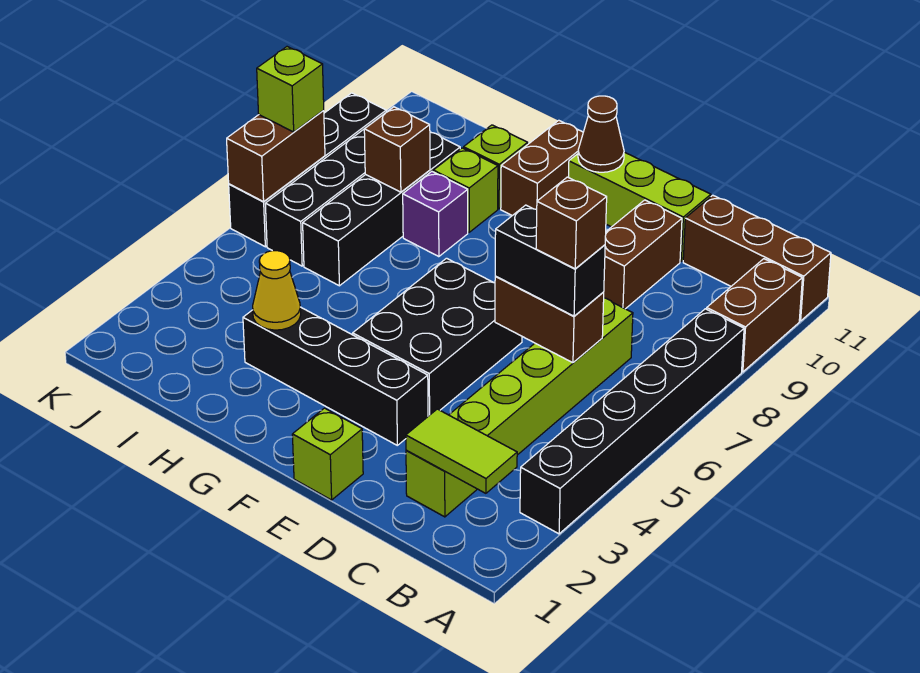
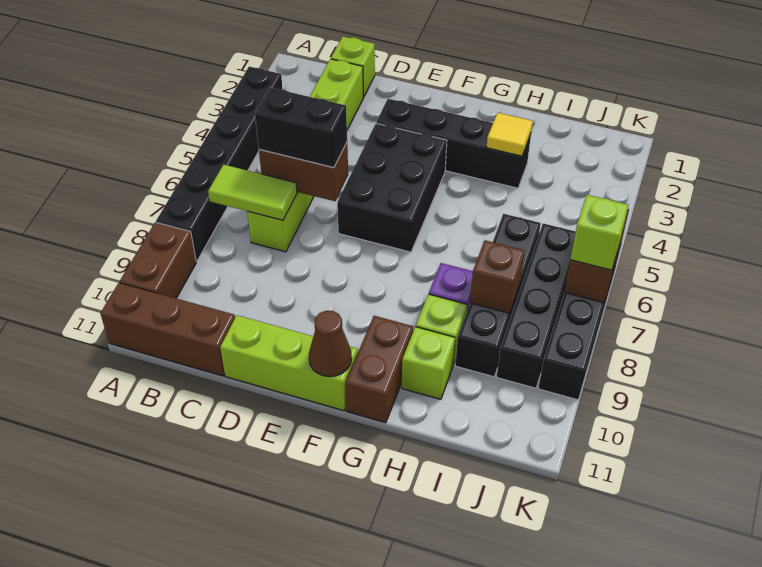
lime tile B2:C2 level 2 -> lime tile B7:C7 level 2
brown brick C6 level 4 -> none
brown brick D9:D10 level 1 -> none
lime brick E1 level 1 -> lime brick C1 level 1
yellow cone H3 level 2 -> yellow tile H3 level 2

